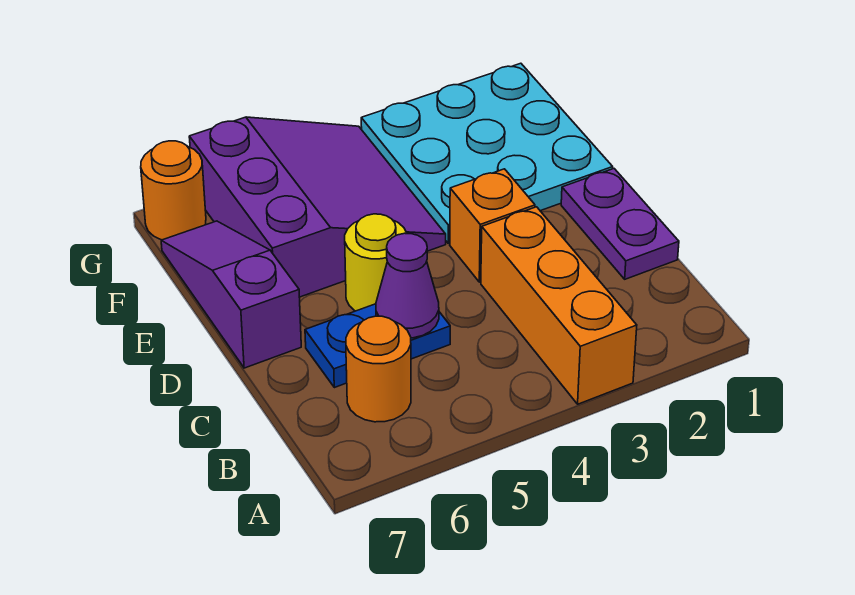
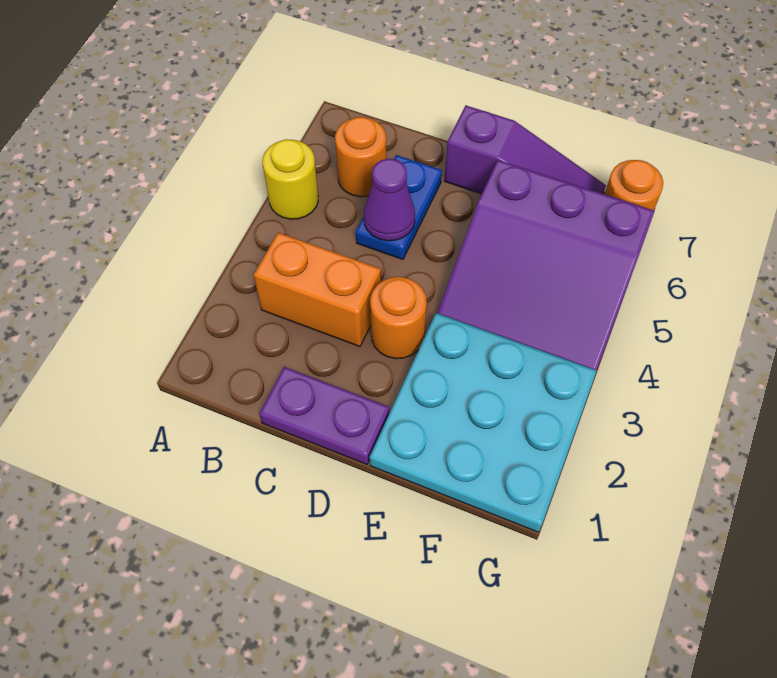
orange brick A3:C3 level 1 -> orange brick B3:C3 level 1
orange brick D3 level 1 -> orange round brick D3 level 1
yellow round brick D5 level 1 -> yellow round brick A5 level 1

